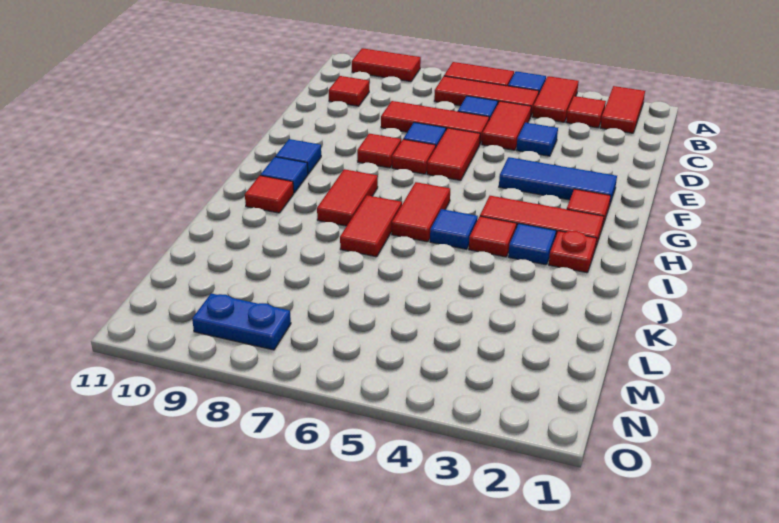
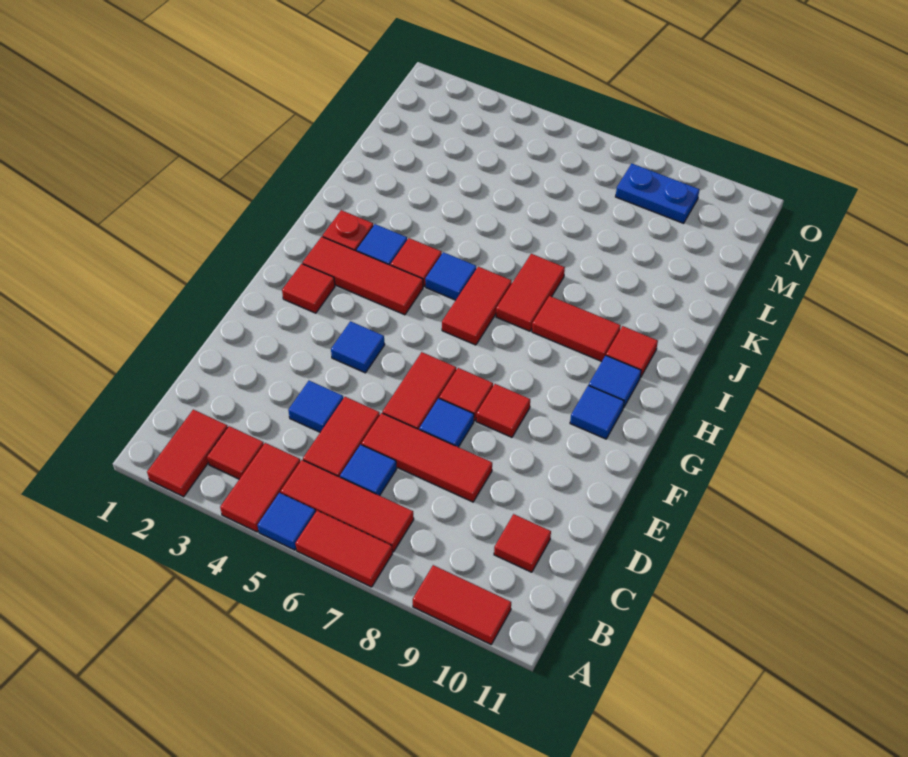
blue tile F2:F4 level 1 -> blue tile F4 level 1
red tile H8:I8 level 1 -> red tile I8:I9 level 1

